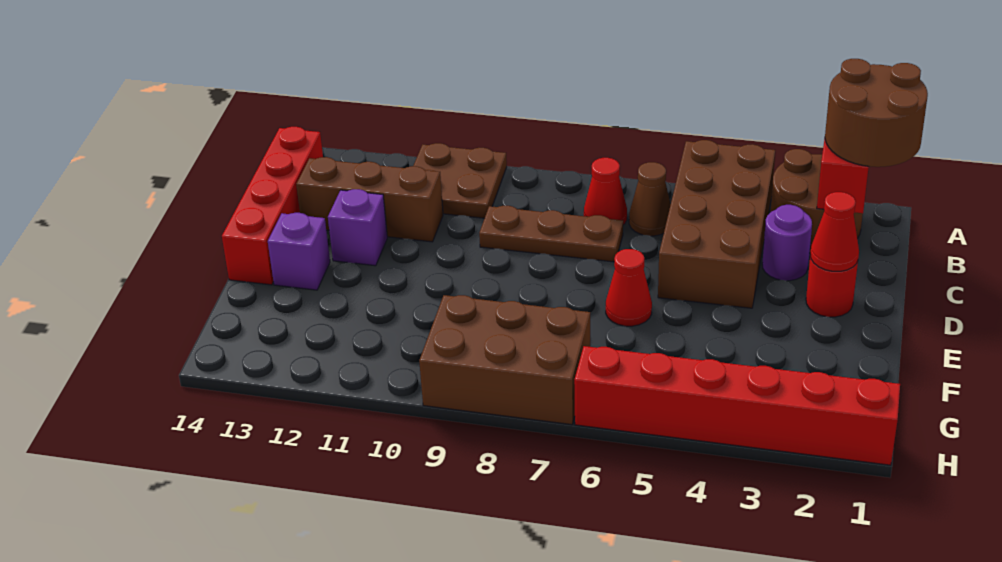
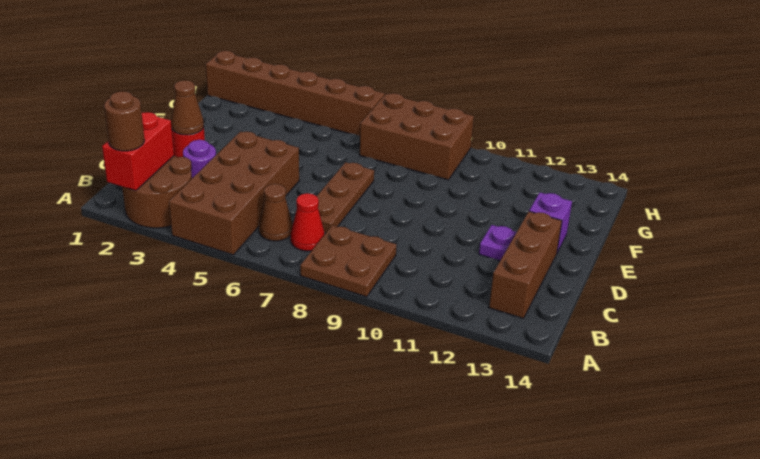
brown round brick A1:B2 level 3 -> brown round brick A2 level 3
brown plate A10:B11 level 1 -> brown plate A8:B9 level 1
red brick B14:E14 level 1 -> none
brown plate C7:C9 level 1 -> brown plate C7:E7 level 1
brown brick C11:C13 level 1 -> brown brick B13:D13 level 1
red cone D2 level 2 -> brown cone D2 level 2
purple brick D12 level 1 -> purple plate D12 level 1
red cone E6 level 1 -> none
red brick H1:H6 level 1 -> brown brick H1:H6 level 1

